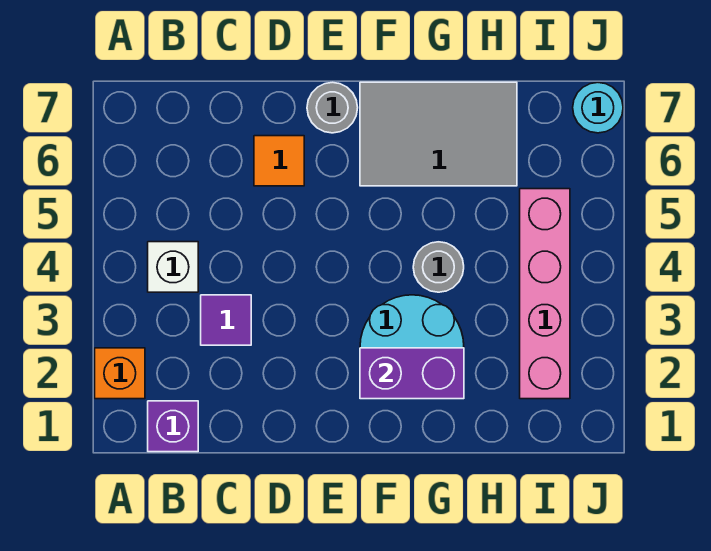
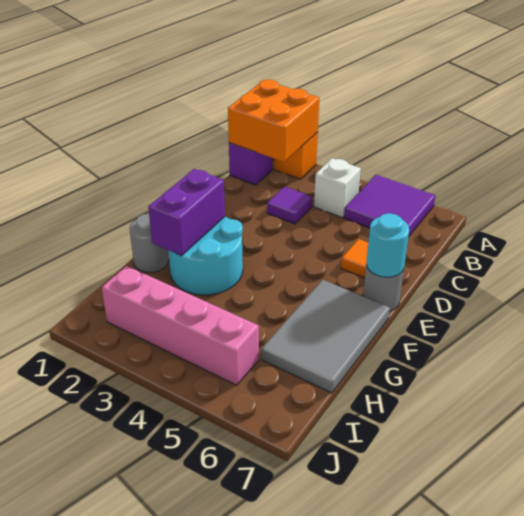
none -> orange brick A1:B2 level 2
none -> purple tile A5:B6 level 1
grey round brick G4 level 1 -> grey round brick G1 level 1
cyan round brick J7 level 1 -> cyan round brick E7 level 2

